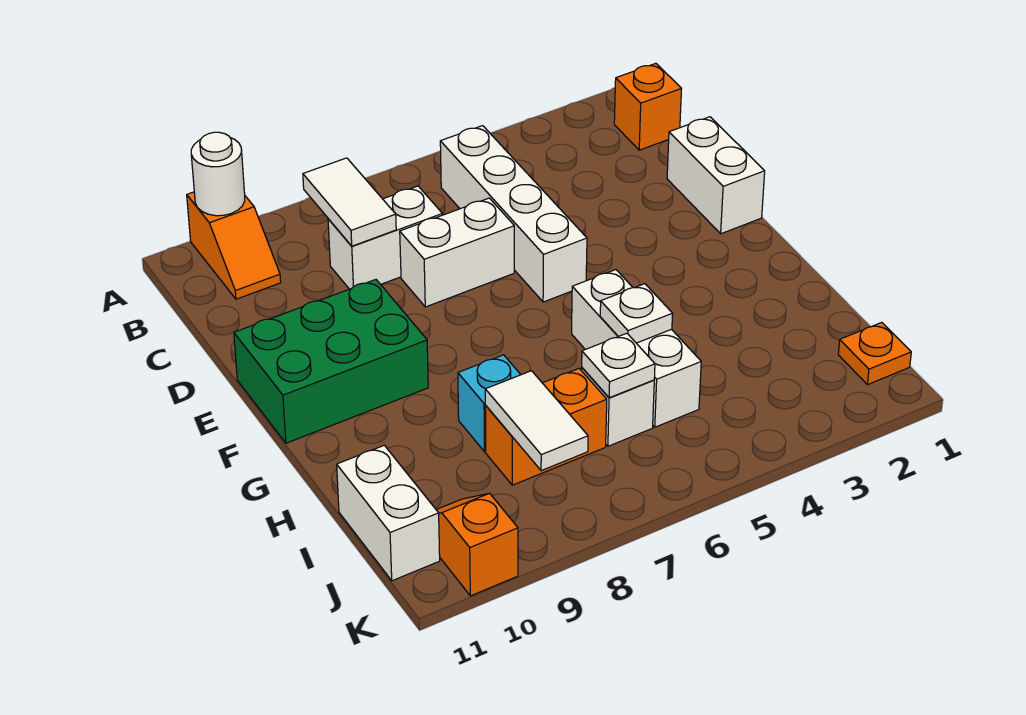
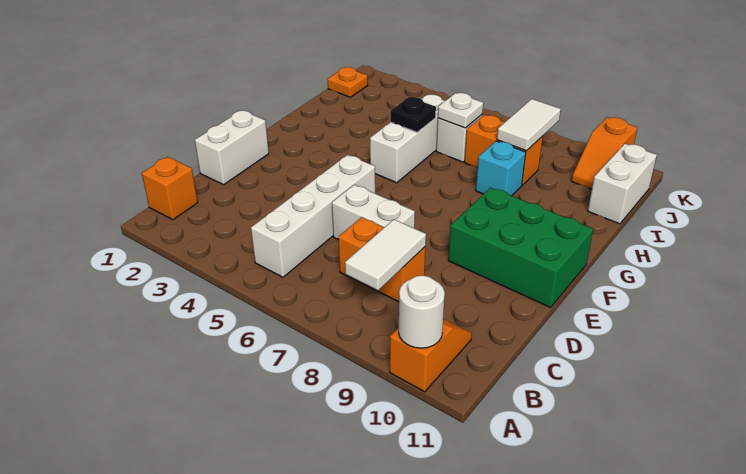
white brick C7:C8 level 1 -> orange brick C7:C8 level 1
white plate H5 level 2 -> black plate H5 level 2

